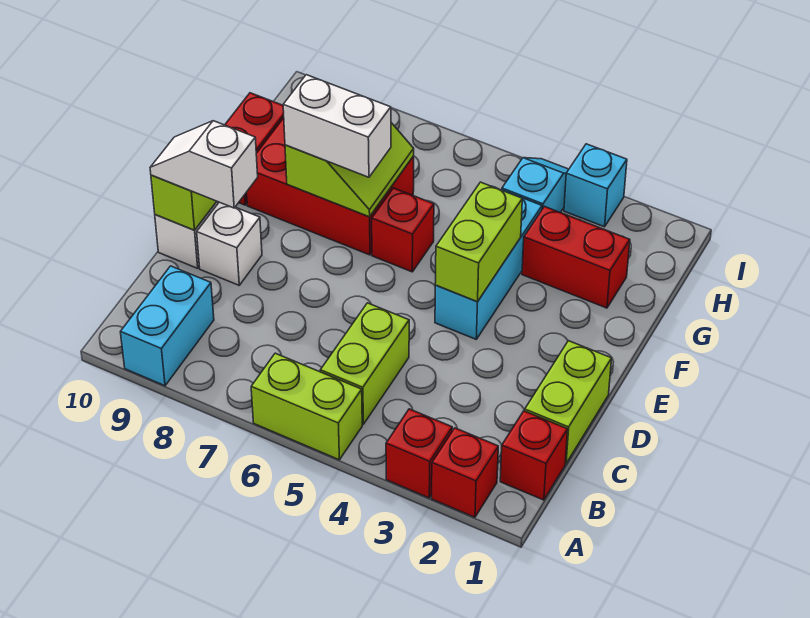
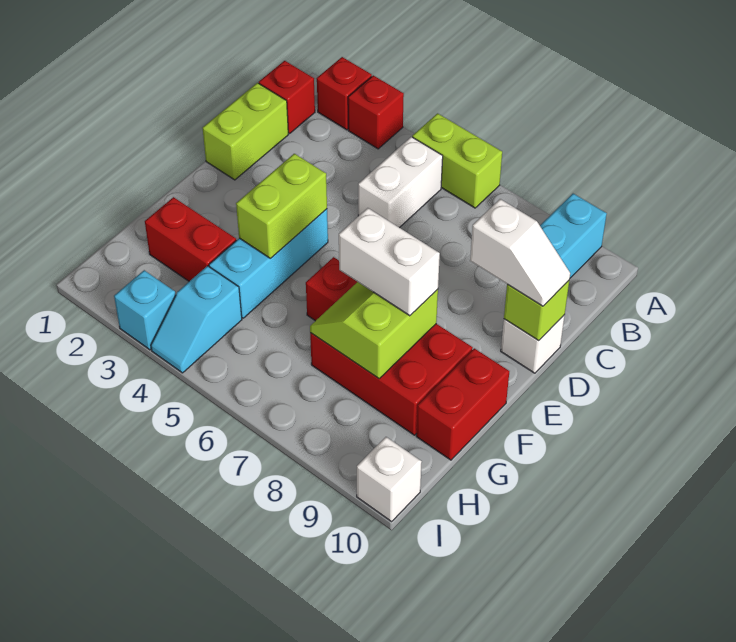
lime brick B5:C5 level 1 -> white brick B5:C5 level 1
white brick D9 level 1 -> white brick I10 level 1

